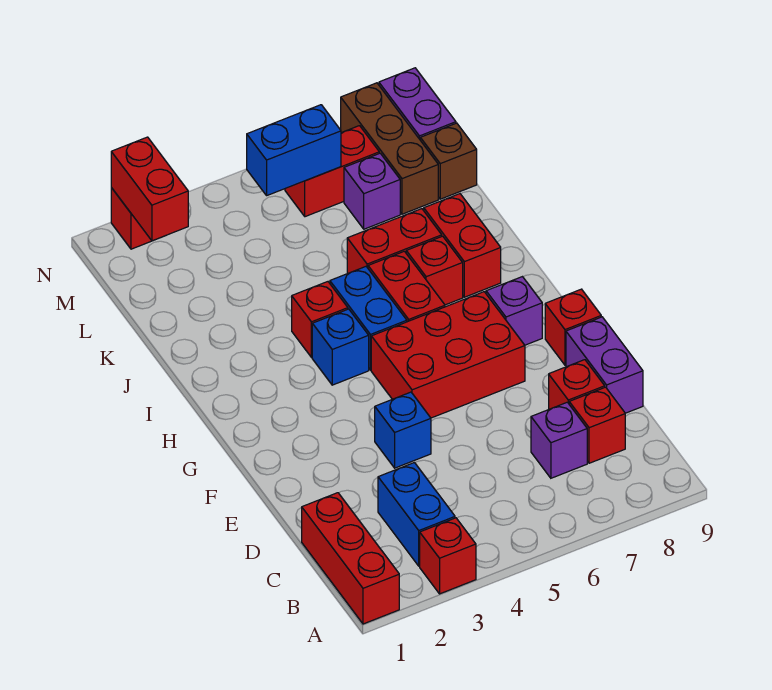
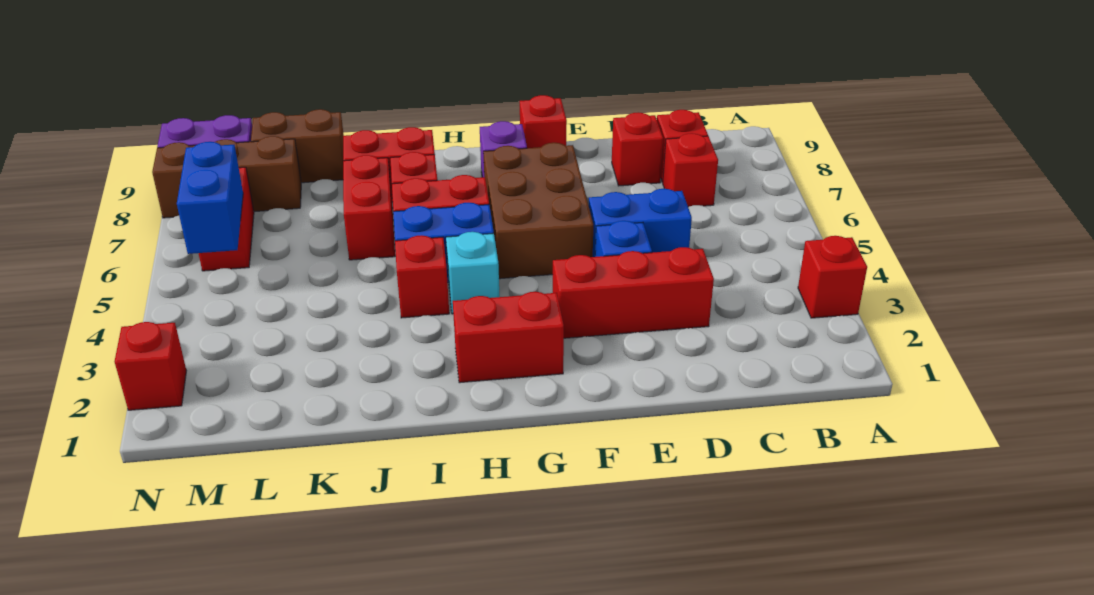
red brick A1:C1 level 1 -> red brick D3:F3 level 1
blue brick B3:C3 level 1 -> blue brick D5:E5 level 1
purple brick C7 level 1 -> red brick C7 level 1
purple brick D9:E9 level 1 -> none
red brick F5:G7 level 1 -> brown brick F5:G7 level 1
blue brick H4 level 1 -> cyan brick H4 level 1
purple brick L7 level 1 -> none
brown brick L9 level 1 -> brown brick K9:L9 level 1
red brick M2:N2 level 2 -> red brick G2:H2 level 1

